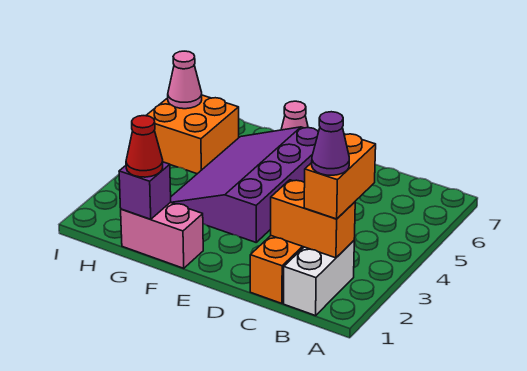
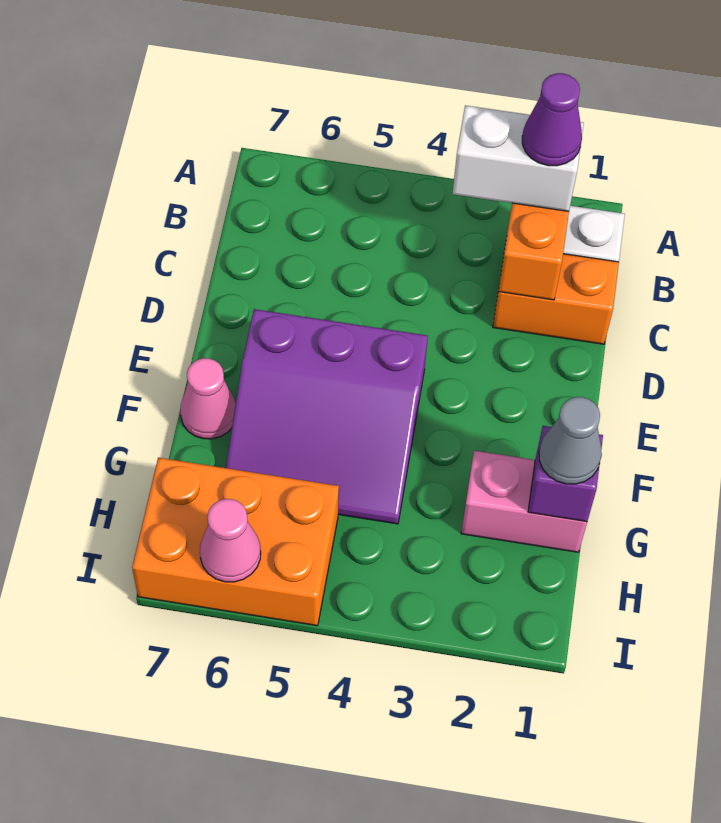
orange brick B2:B3 level 3 -> white brick B2:B3 level 3
purple slope E3:G6 level 1 top E -> purple slope E4:G6 level 1 top E
pink brick F1:G1 level 1 -> pink brick G1:G2 level 1
red cone G1 level 3 -> grey cone G1 level 3
orange brick H5:I6 level 1 -> orange brick H5:I7 level 1

